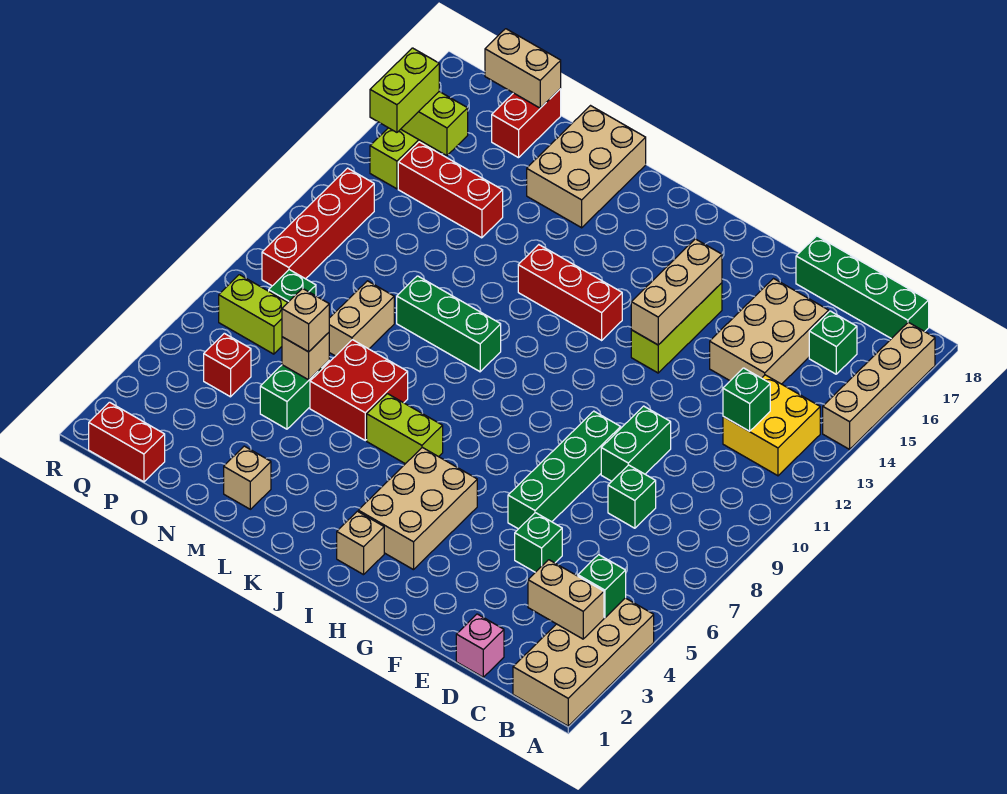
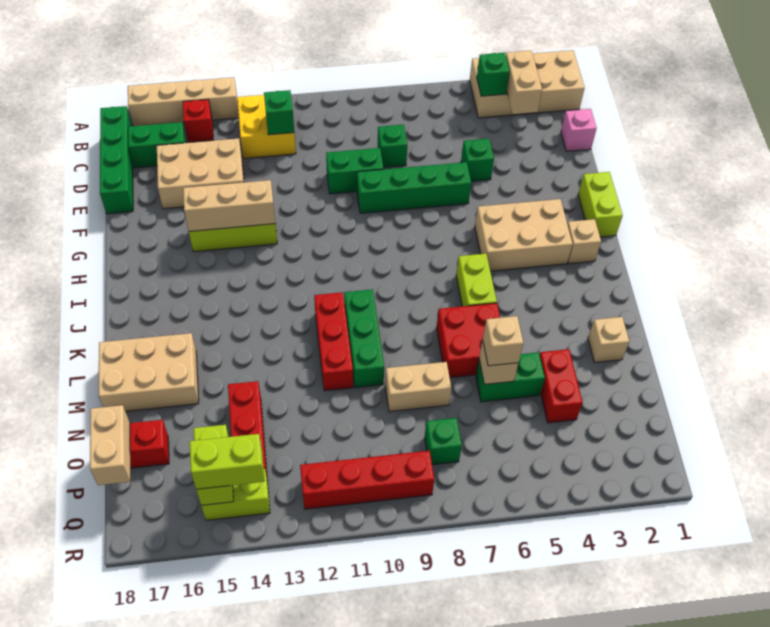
green brick C16 level 1 -> green brick C16:C17 level 1
red brick I13:K13 level 1 -> red brick K11:M11 level 1
red brick P1:Q1 level 1 -> red brick N4:O4 level 1
red brick P5 level 1 -> red brick B15 level 1
lime brick P7:Q7 level 1 -> lime brick G1:H1 level 1

